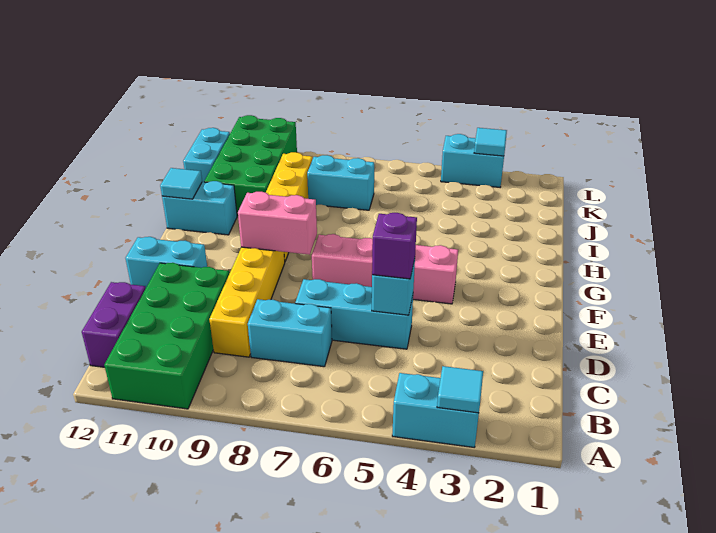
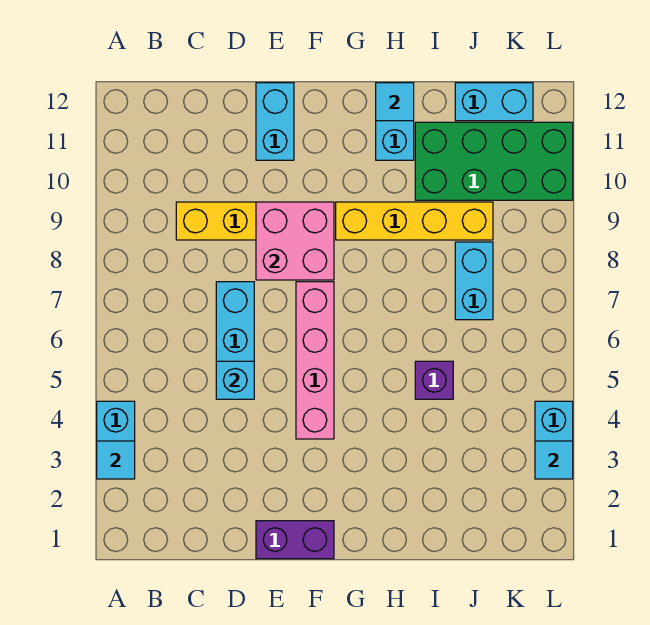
green brick A10:D11 level 1 -> none
purple brick B12:C12 level 1 -> purple brick E1:F1 level 1
cyan brick C7:C8 level 1 -> none
purple brick D5 level 3 -> purple brick I5 level 1
pink brick F8:F9 level 2 -> pink brick E8:F9 level 2

